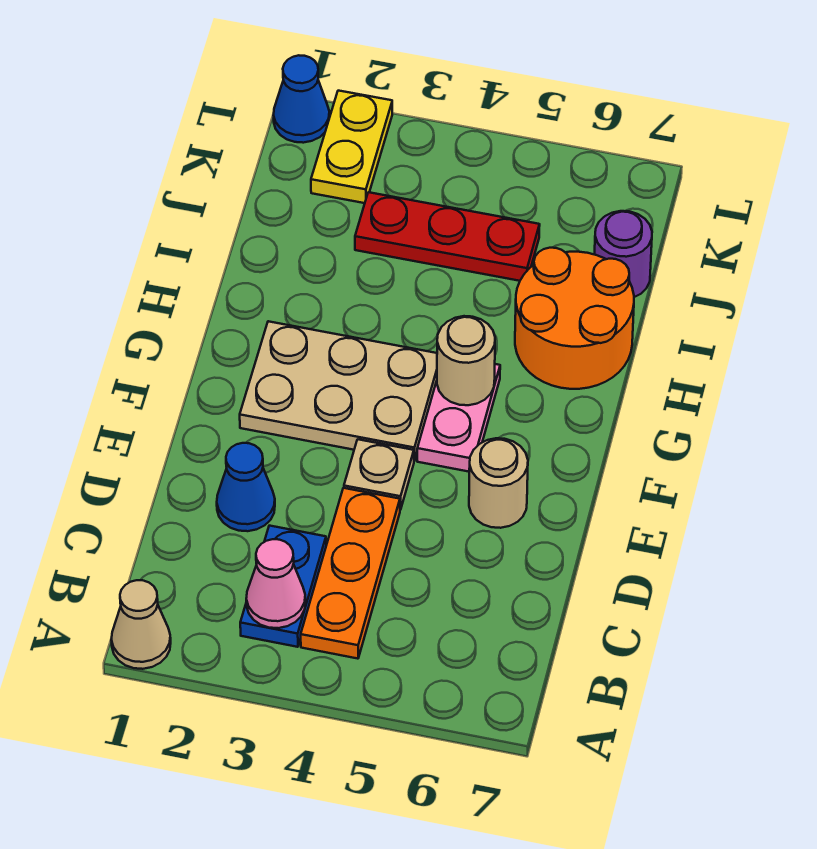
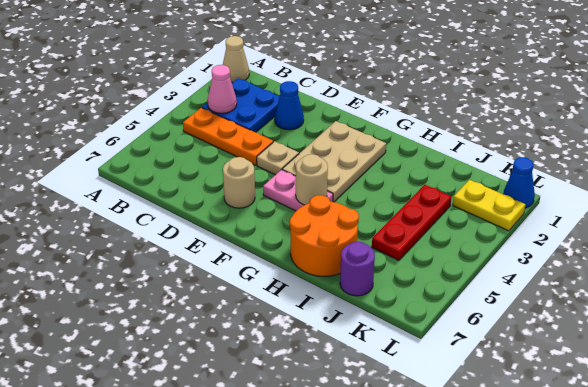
blue plate B3:C3 level 1 -> blue plate B2:C3 level 1

